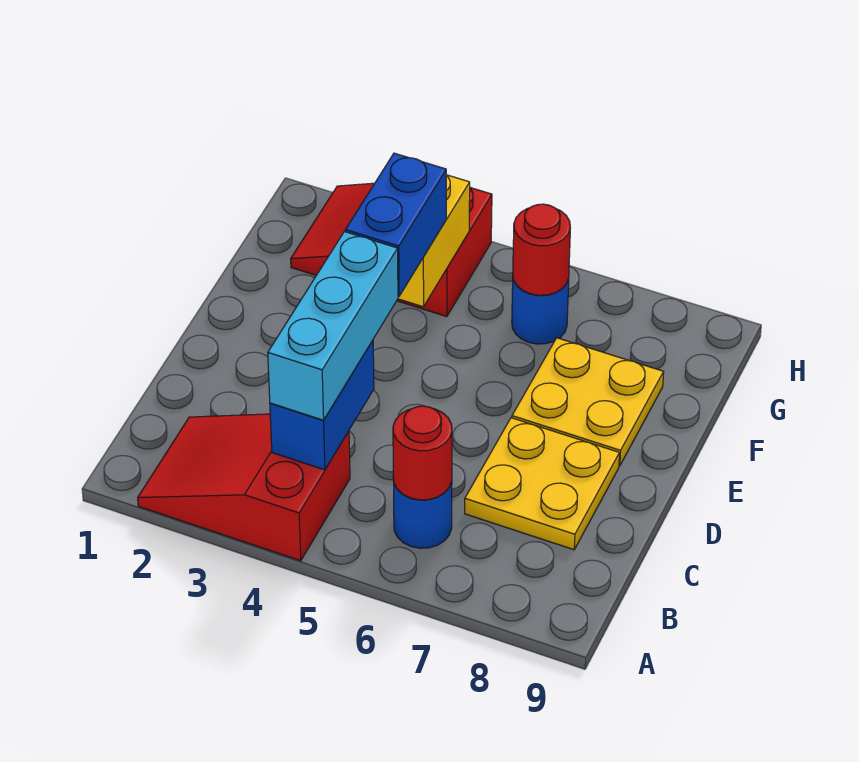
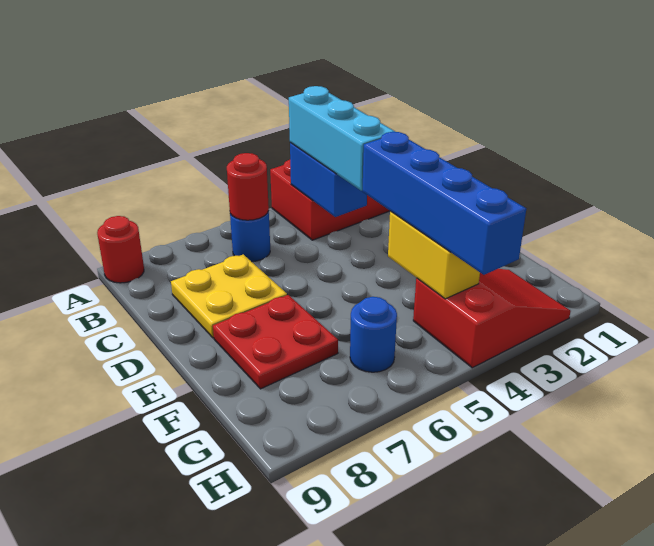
blue brick E4:F4 level 3 -> blue brick E4:H4 level 3
yellow plate E7:F8 level 1 -> red plate E7:F8 level 1
red round brick G6 level 2 -> red round brick A9 level 1

